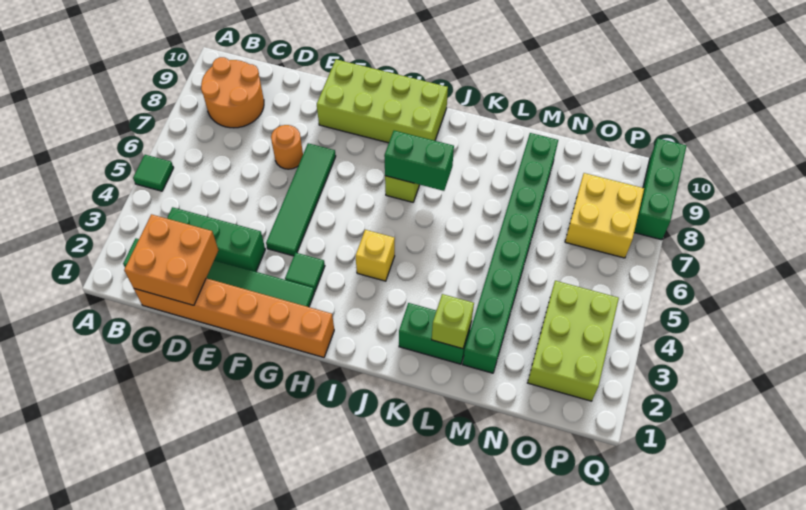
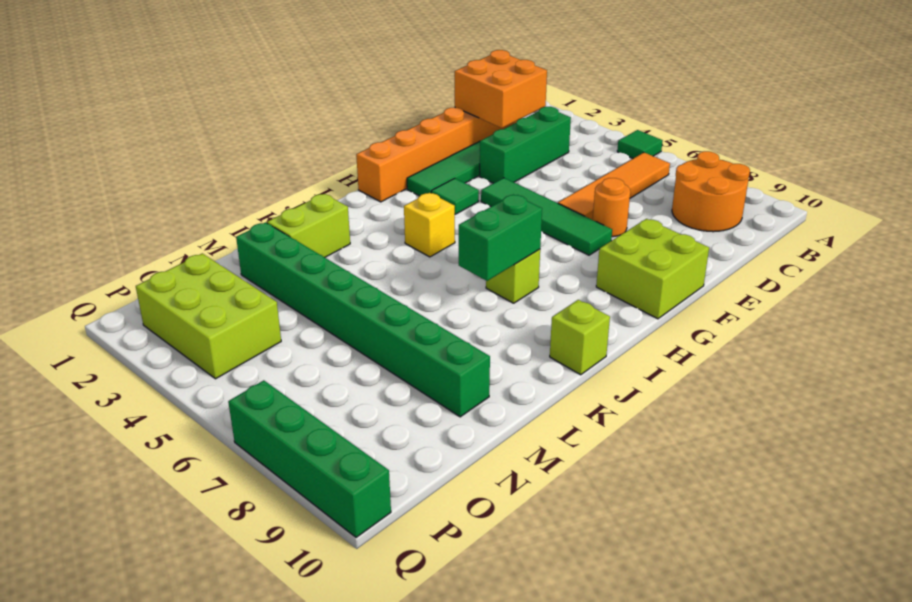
none -> orange tile B6:E6 level 1
lime brick F9:I10 level 1 -> lime brick F9:G10 level 1
green brick K2:L2 level 1 -> lime brick K2:L2 level 1
lime brick L2 level 2 -> lime brick J10 level 1
yellow brick O7:P8 level 1 -> none
green brick Q8:Q10 level 1 -> green brick Q7:Q10 level 1

